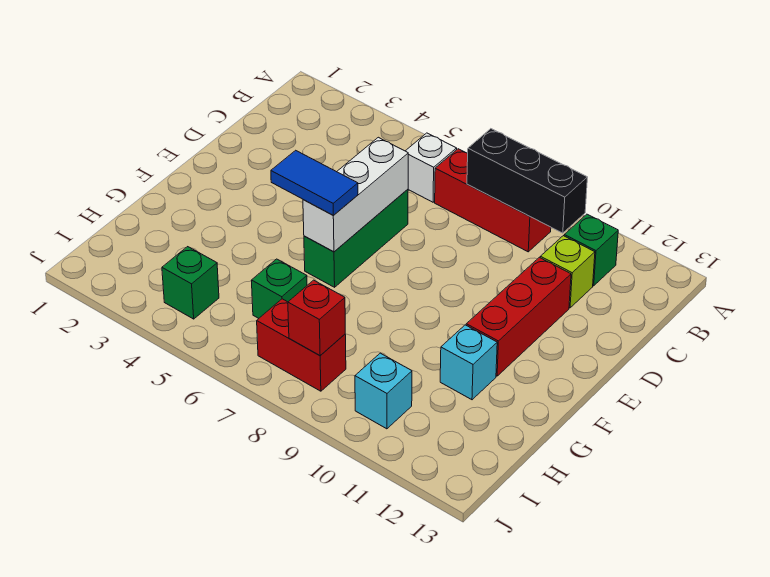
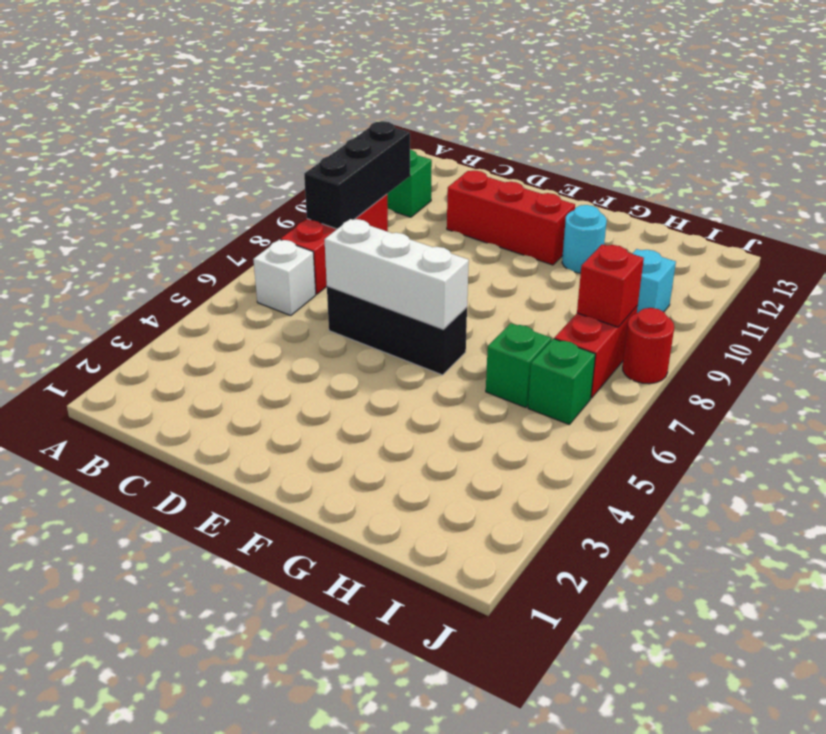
lime brick C11 level 1 -> none
green brick D6:F6 level 1 -> black brick D6:F6 level 1
blue tile F5:F6 level 3 -> none
cyan brick G11 level 1 -> cyan round brick G11 level 1
green brick I4 level 1 -> green brick I6 level 1
none -> red round brick J8 level 1

